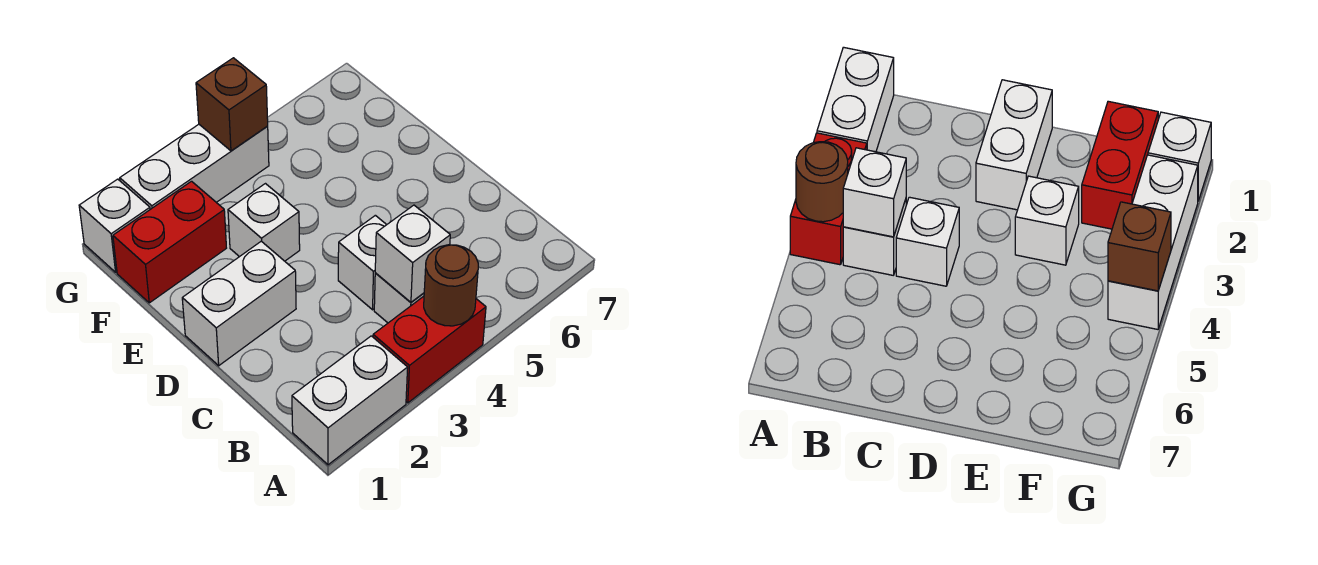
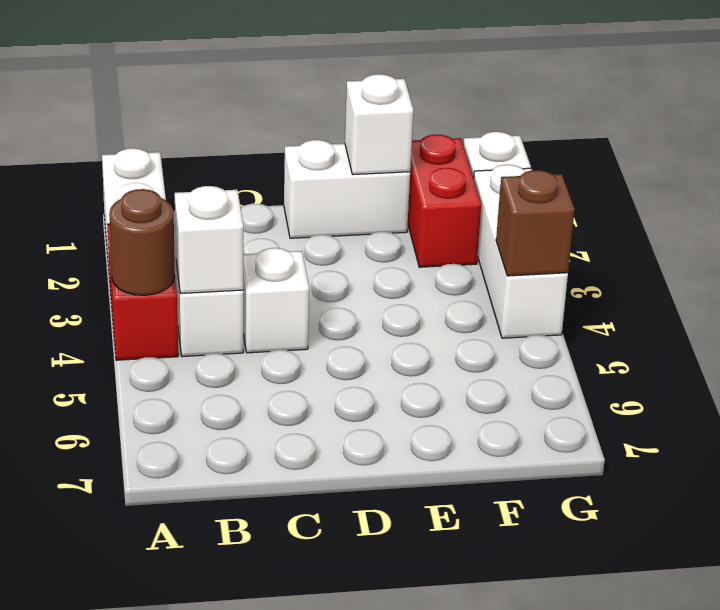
white brick D1:D2 level 1 -> white brick D1:E1 level 1
white brick E3 level 1 -> white brick E1 level 2

